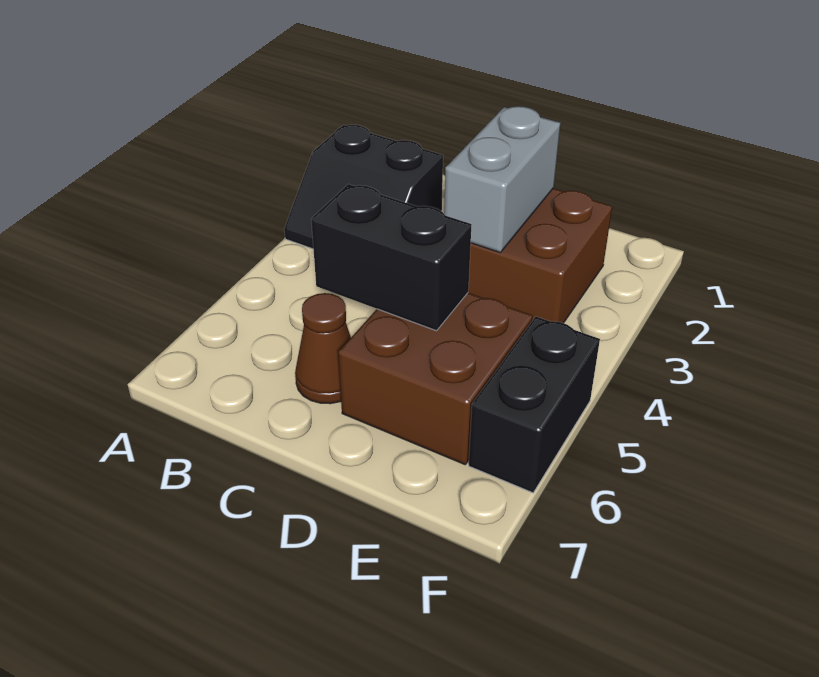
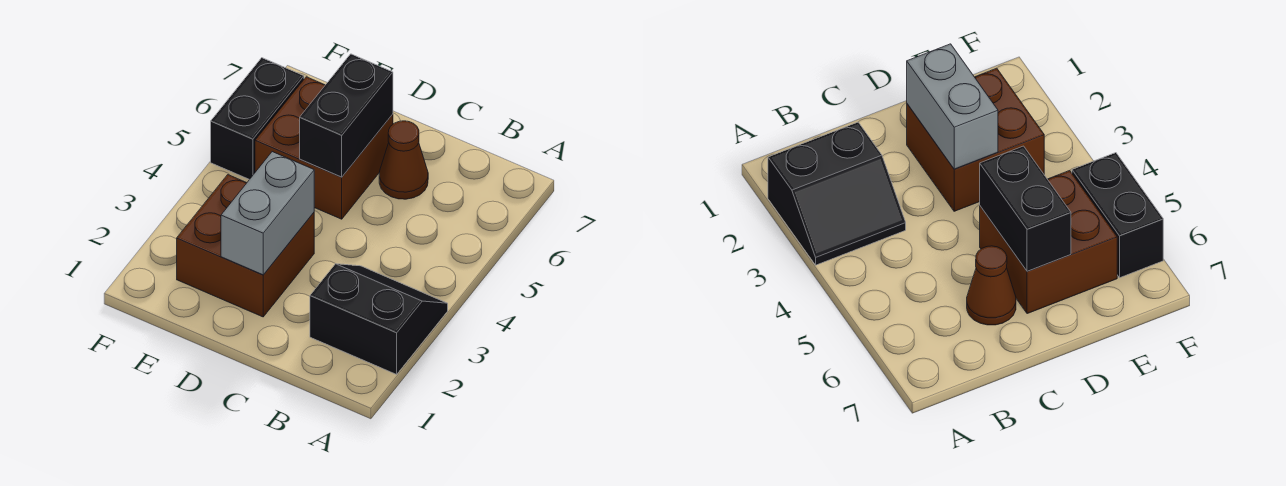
black brick C5:D5 level 2 -> black brick D5:D6 level 2

